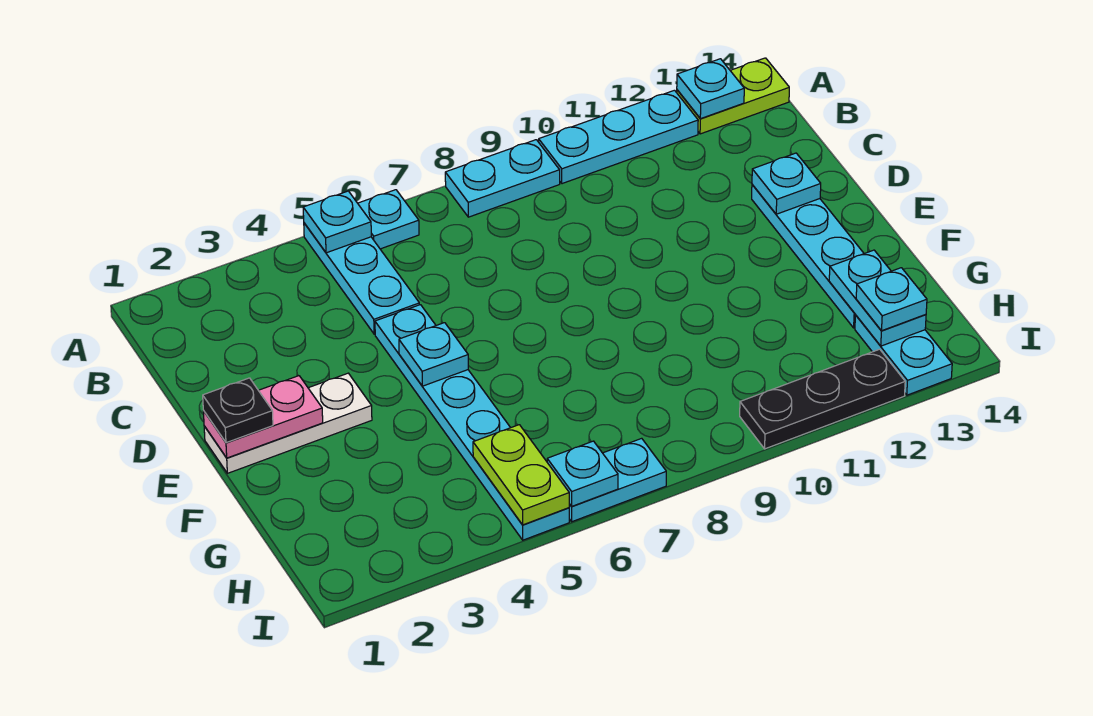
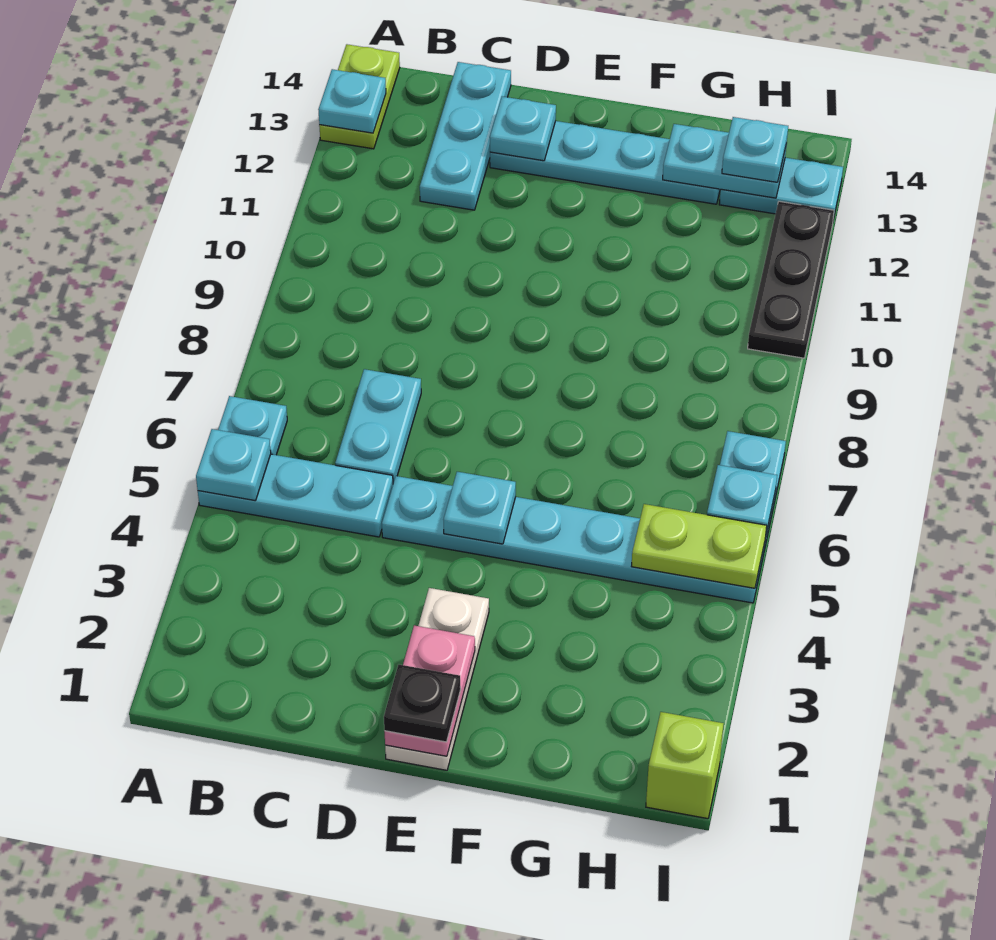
cyan plate A8:A9 level 1 -> cyan plate C6:C7 level 1
cyan plate A10:A12 level 1 -> cyan plate C12:C14 level 1
none -> lime brick I1 level 1

